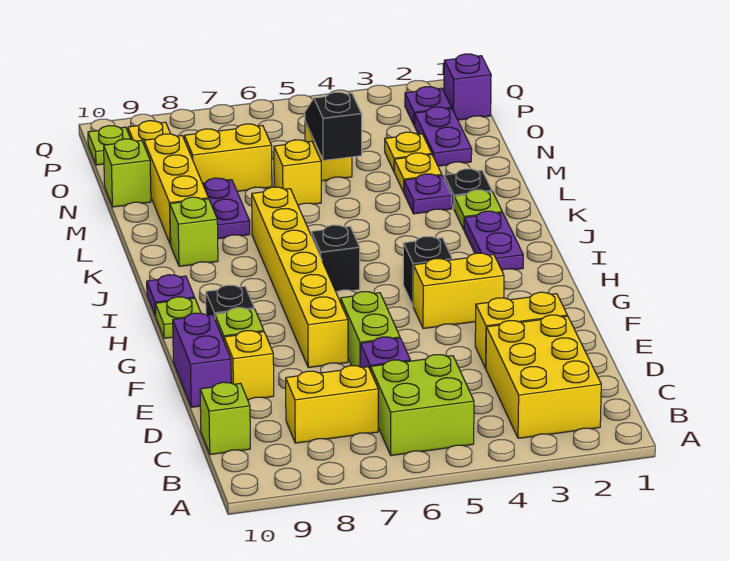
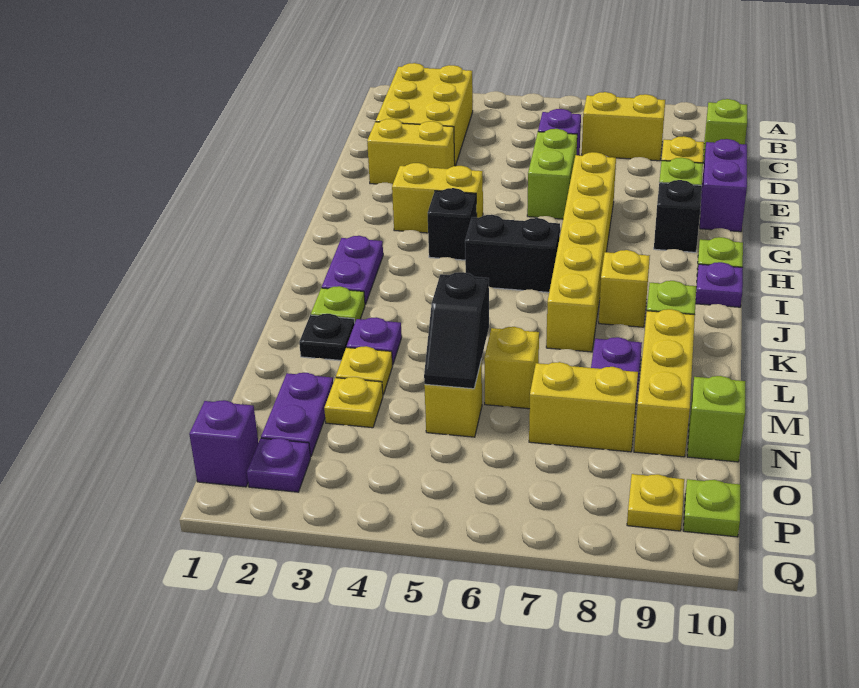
lime brick B5:C6 level 1 -> none
black brick I6 level 1 -> black brick I5:I6 level 1
none -> yellow brick J8 level 1

